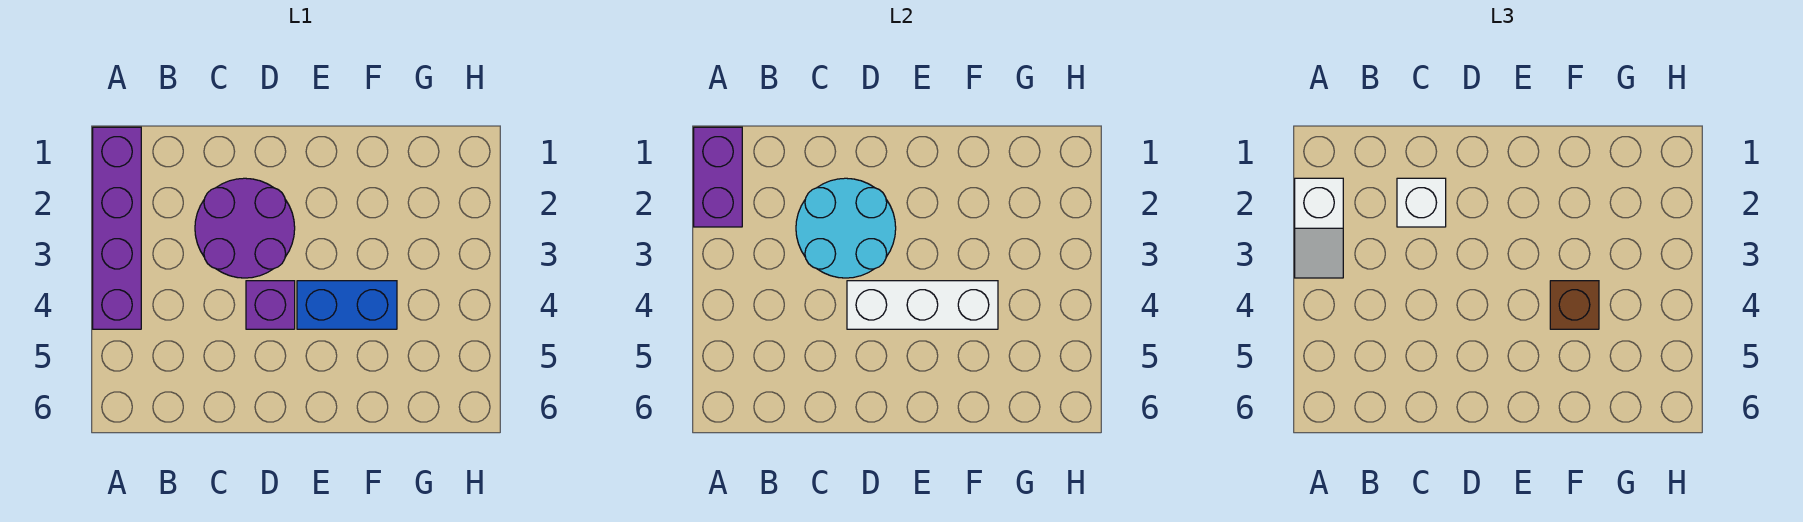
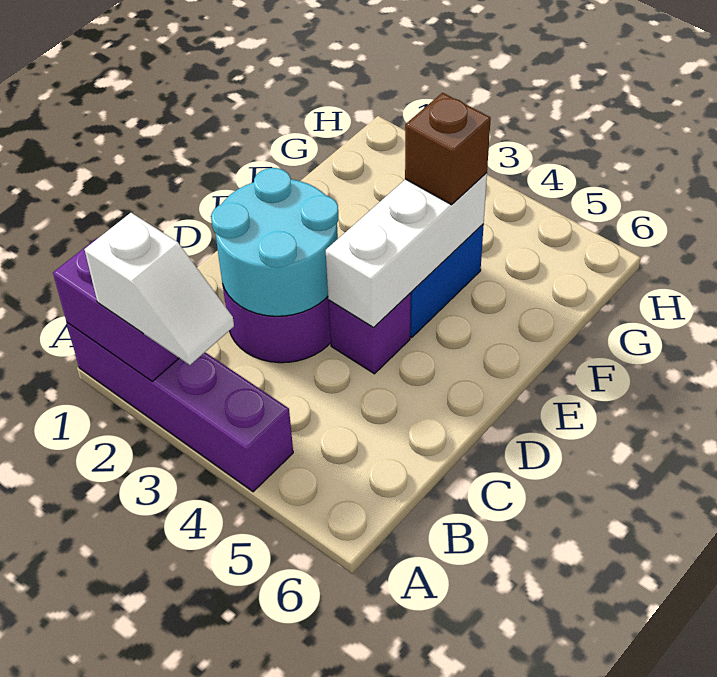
white brick C2 level 3 -> none

